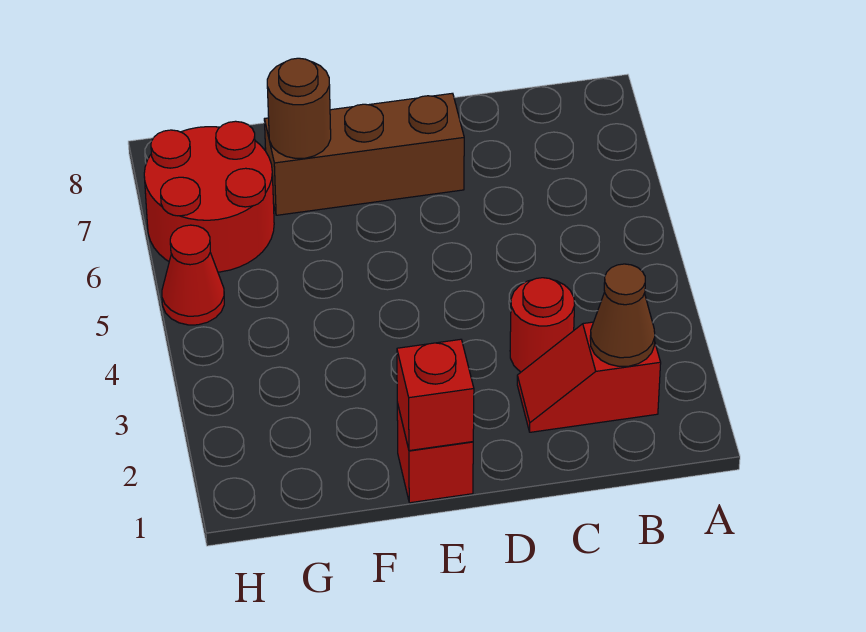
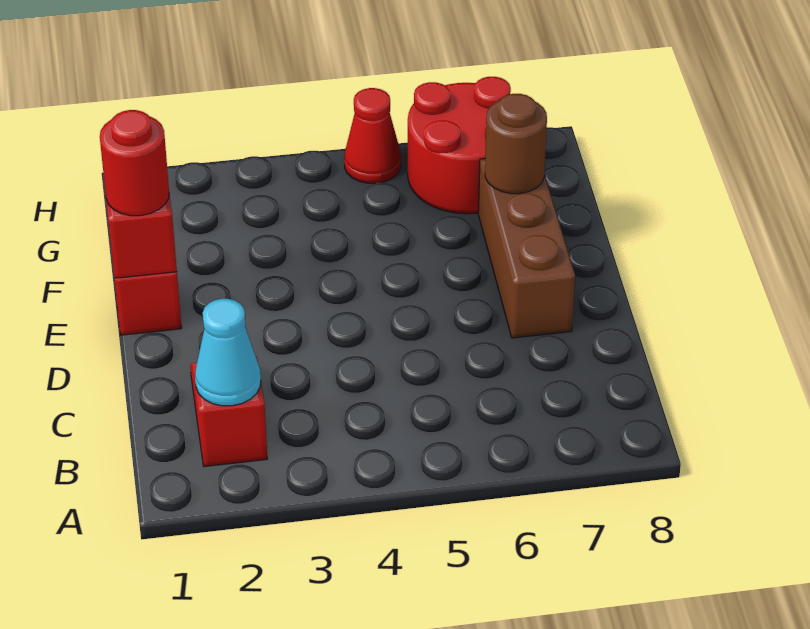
brown cone B2 level 2 -> cyan cone B2 level 2
red round brick C3 level 1 -> red round brick E1 level 3

